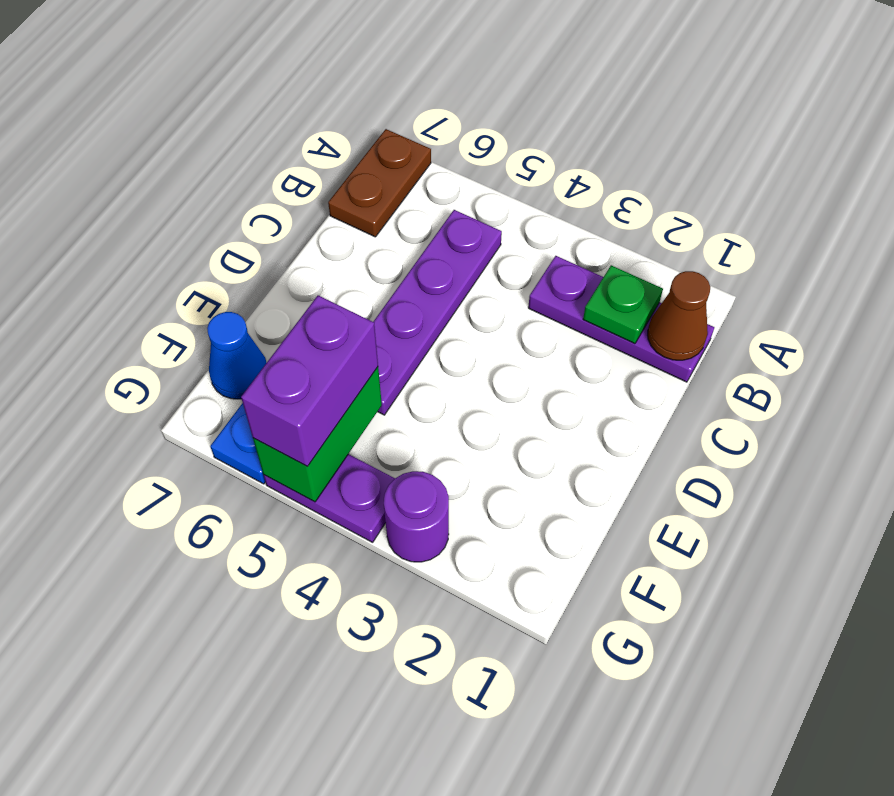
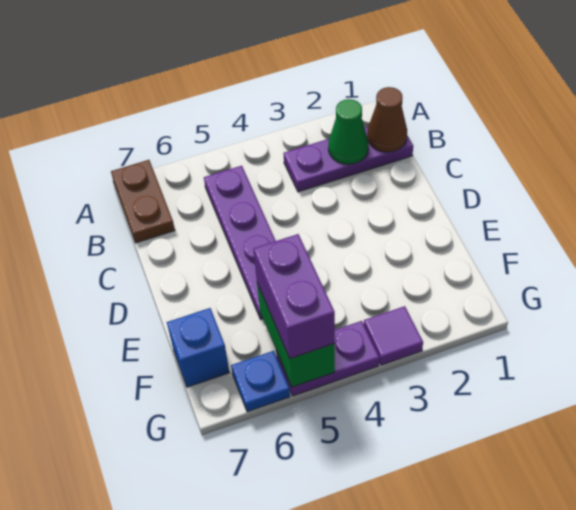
green plate B2 level 2 -> green cone B2 level 2
blue cone F7 level 1 -> blue brick F7 level 1
purple round brick G3 level 1 -> purple tile G3 level 1

